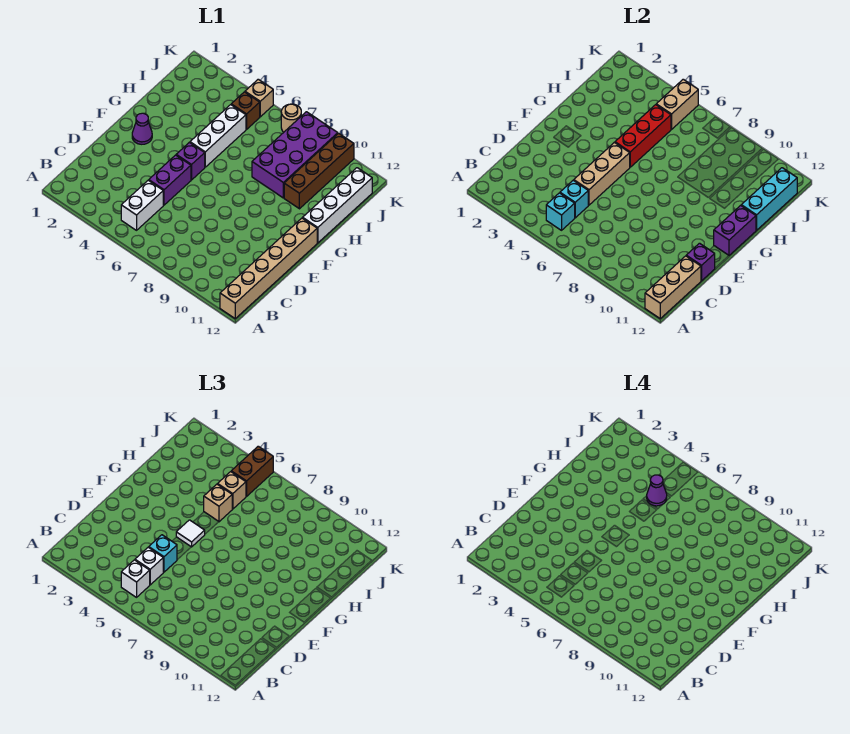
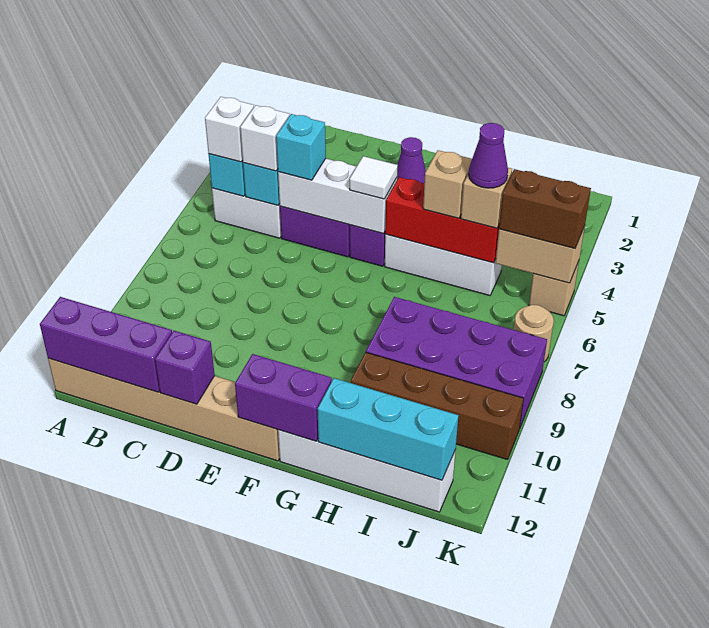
tan brick A12:C12 level 2 -> purple brick A12:C12 level 2
tan brick D5:F5 level 2 -> white brick D5:F5 level 2
brown brick J5 level 1 -> none

